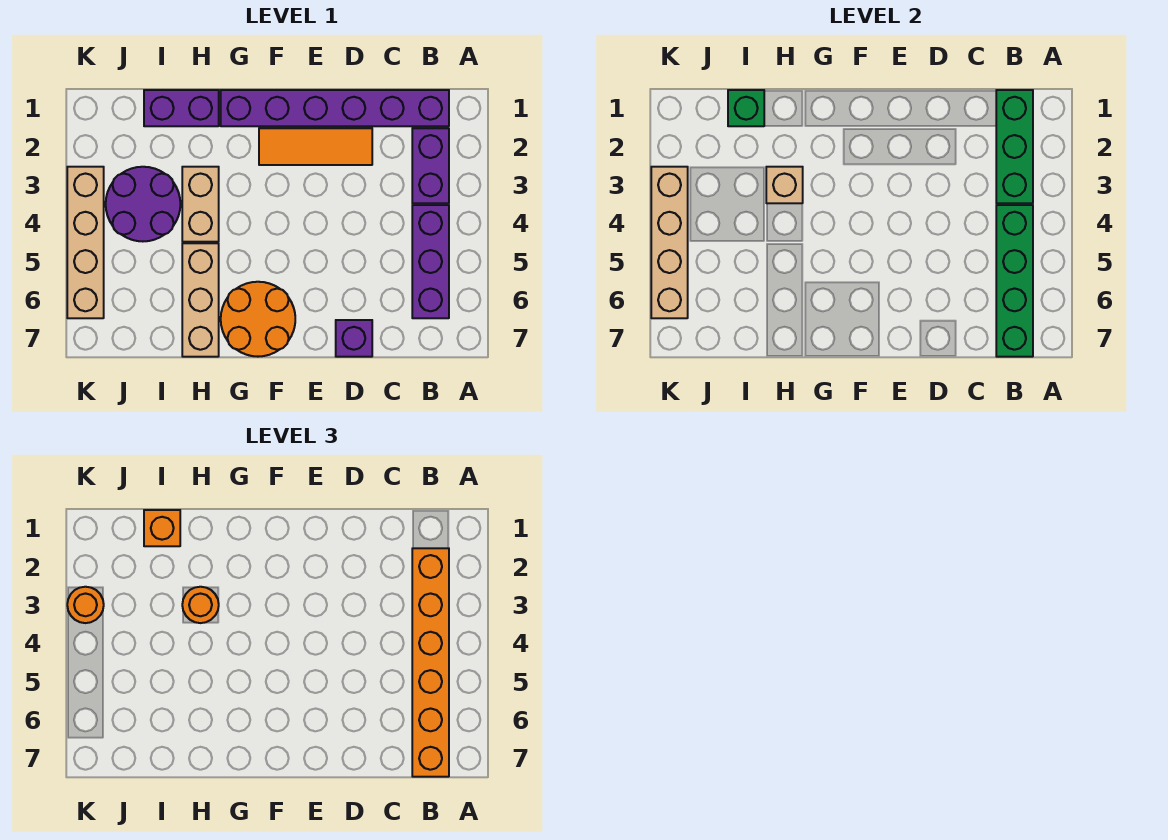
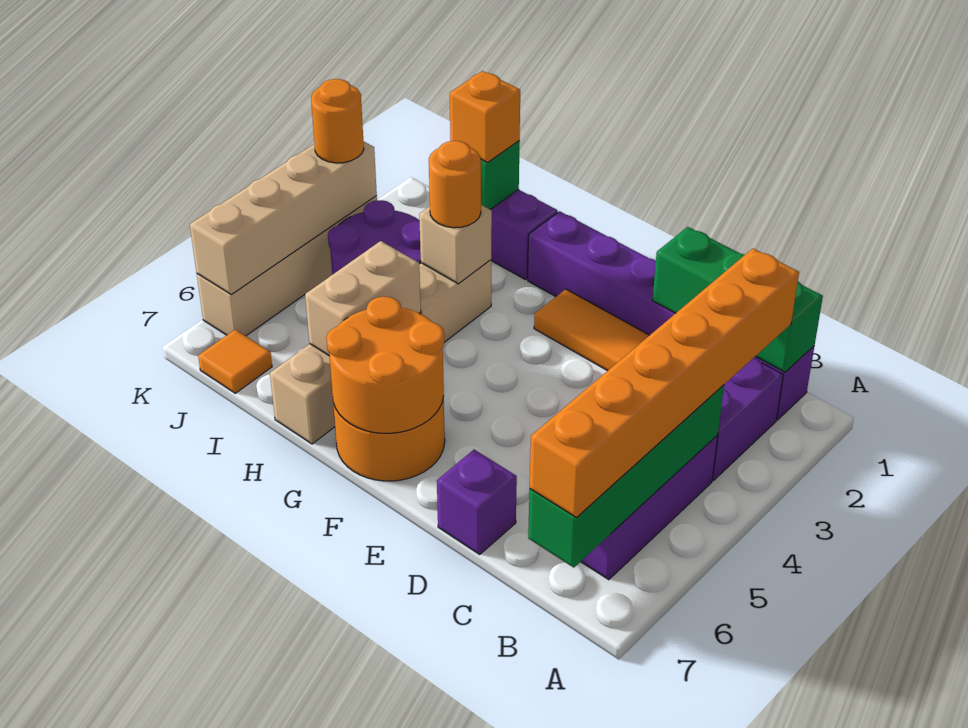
green brick B1:B3 level 2 -> green brick B1:D1 level 2
none -> orange round brick F6:G7 level 2
none -> tan brick H5:H6 level 2
none -> orange tile J7 level 1

